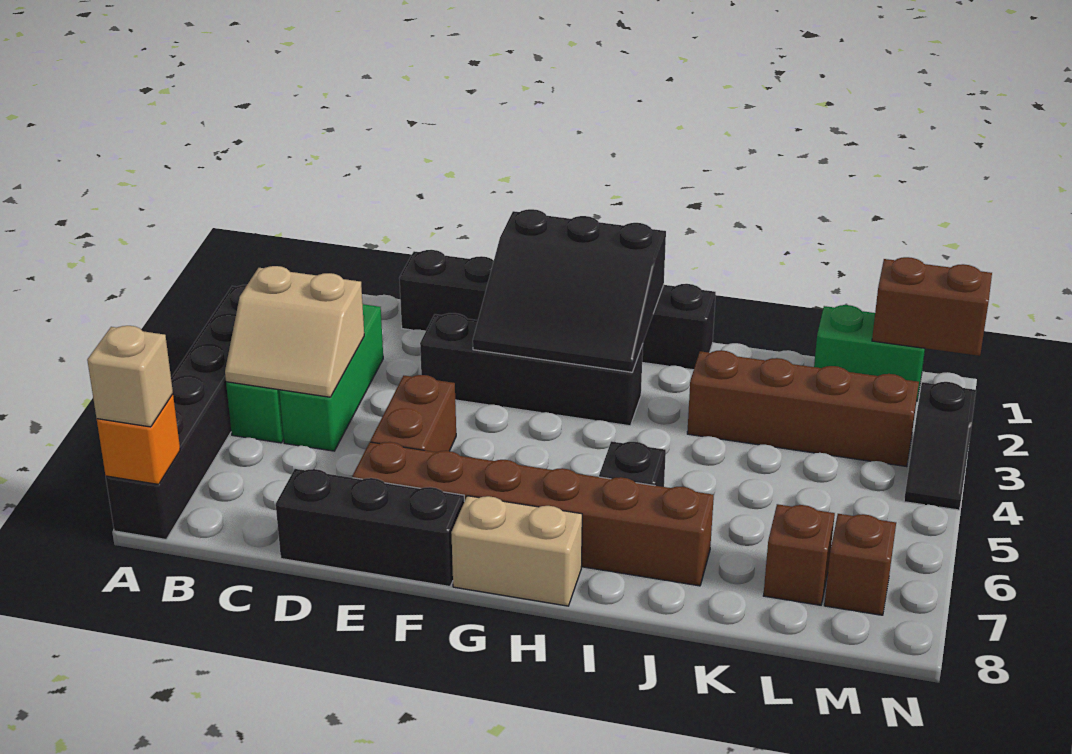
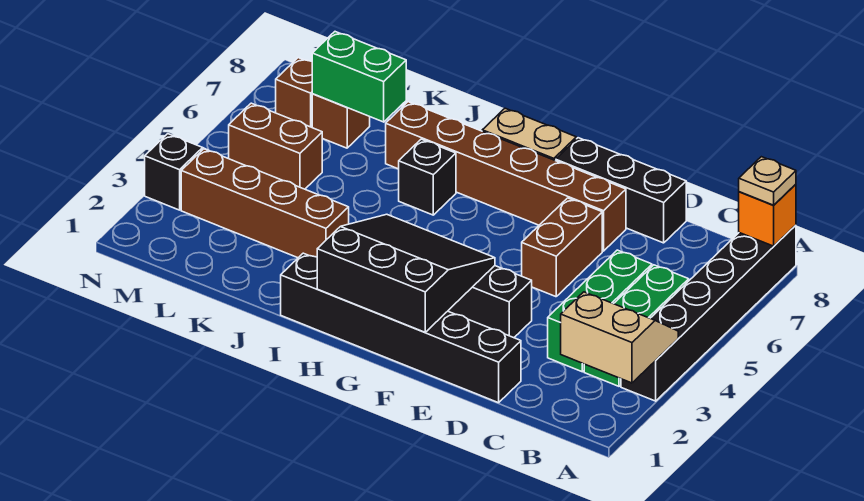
tan brick A8 level 3 -> tan plate A8 level 3
tan slope B4:C5 level 2 top 4 -> tan slope A2:B3 level 2 top 2
green brick L1:M1 level 1 -> green brick K7:L7 level 2
brown brick M1:N1 level 2 -> brown brick L5:M5 level 1

